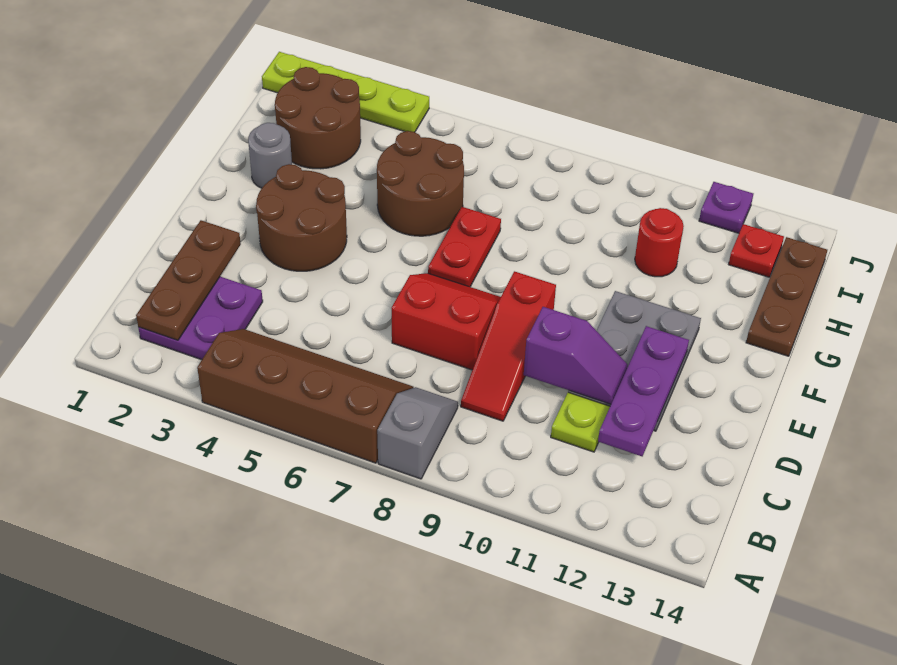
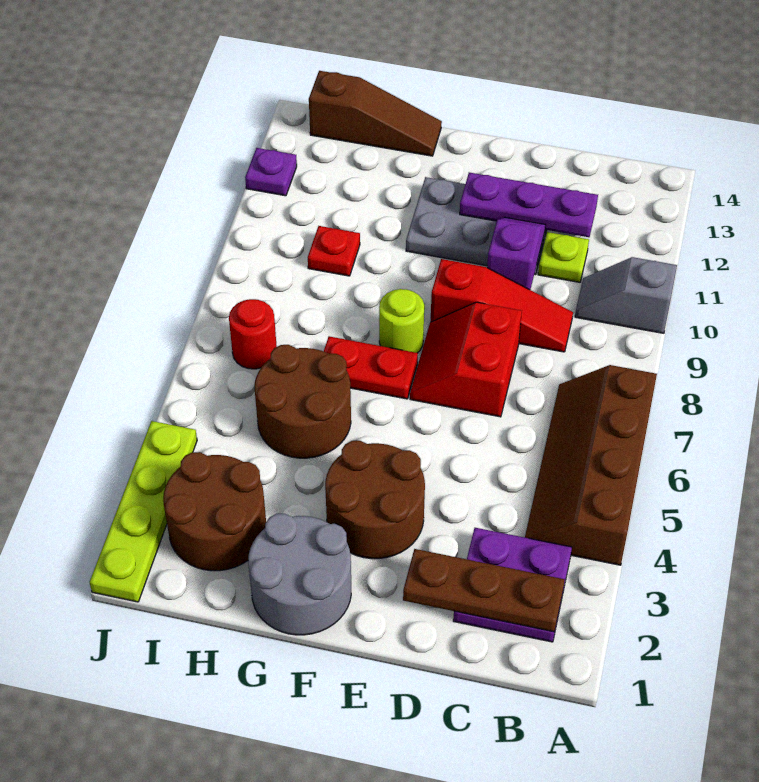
grey slope A8:B8 level 1 top A -> grey slope A10:B10 level 1 top A
none -> lime round brick F8 level 1
grey round brick G2 level 1 -> grey round brick F1:G2 level 1
brown plate G14:I14 level 1 -> brown slope G14:I14 level 1 top I
red round brick H11 level 1 -> red round brick I7 level 1
red plate I13 level 1 -> red plate H10 level 1

